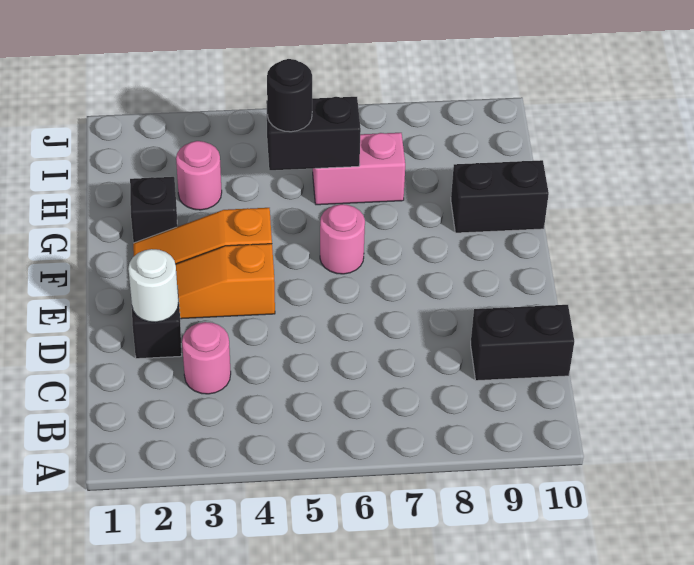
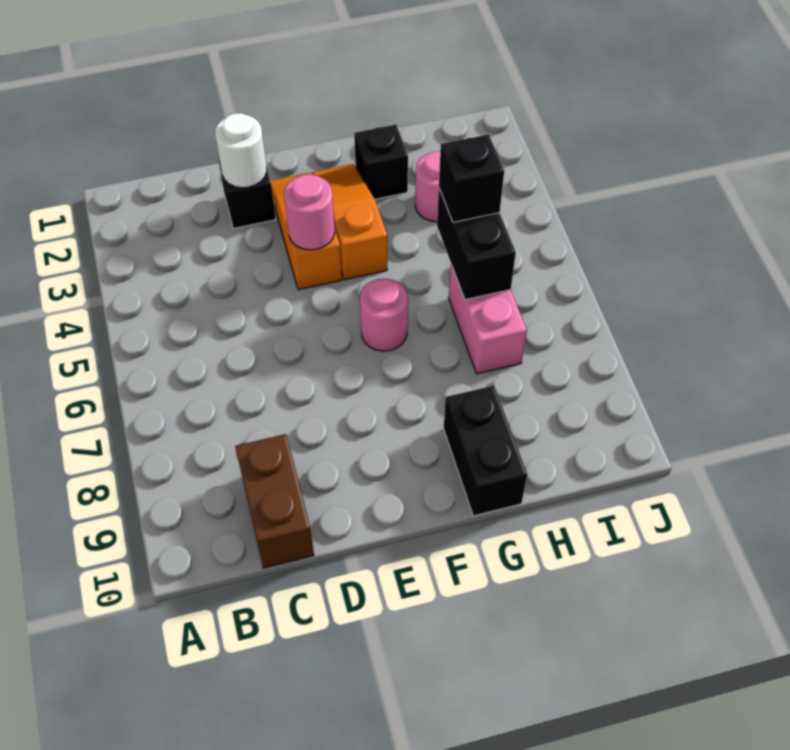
pink round brick C3 level 1 -> pink round brick E4 level 2
black brick C9:C10 level 1 -> brown brick C9:C10 level 1
black round brick H5 level 3 -> black brick H5 level 3

